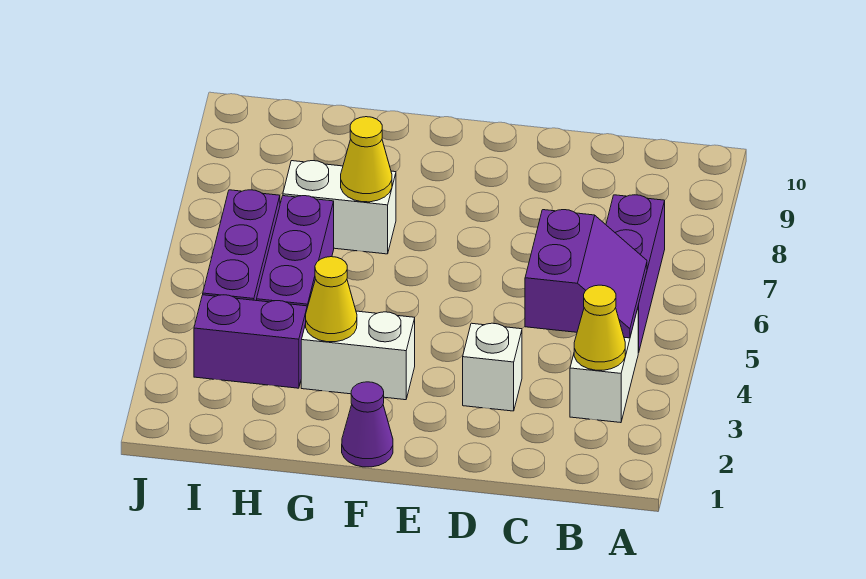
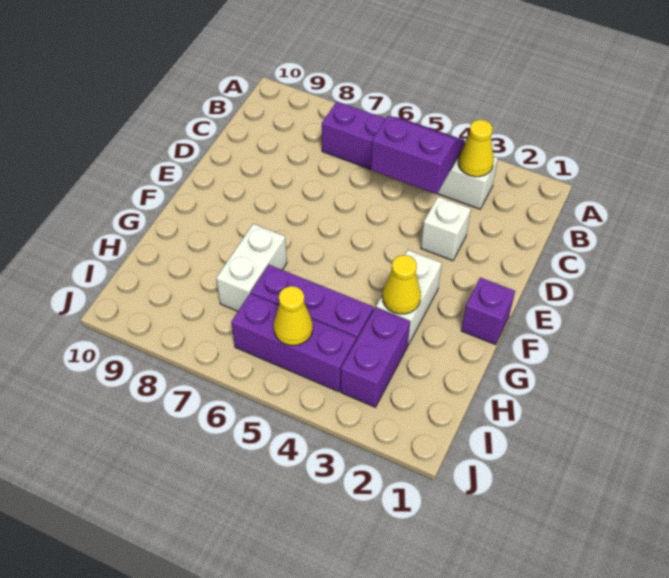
purple cone F1 level 1 -> purple brick F1 level 1
yellow cone G7 level 2 -> yellow cone I5 level 2

